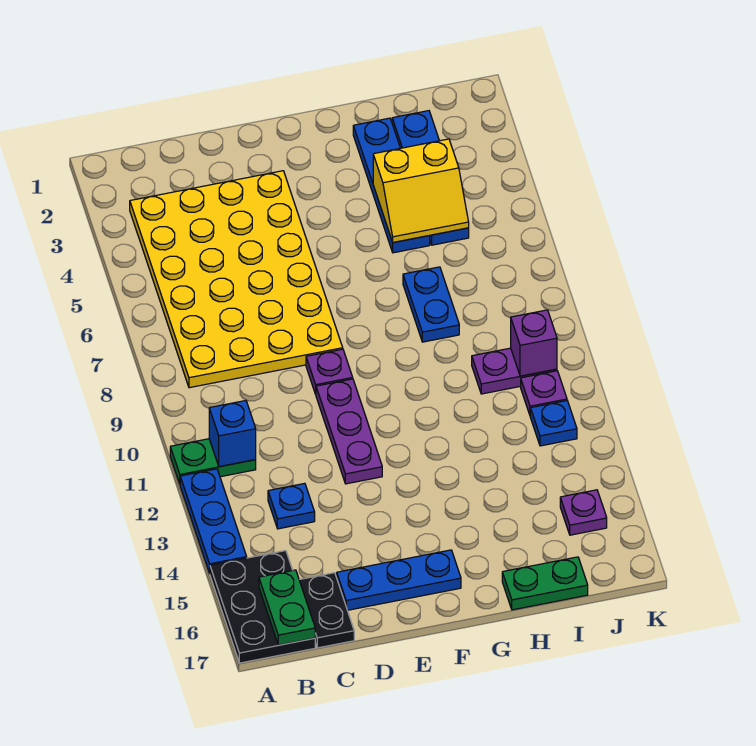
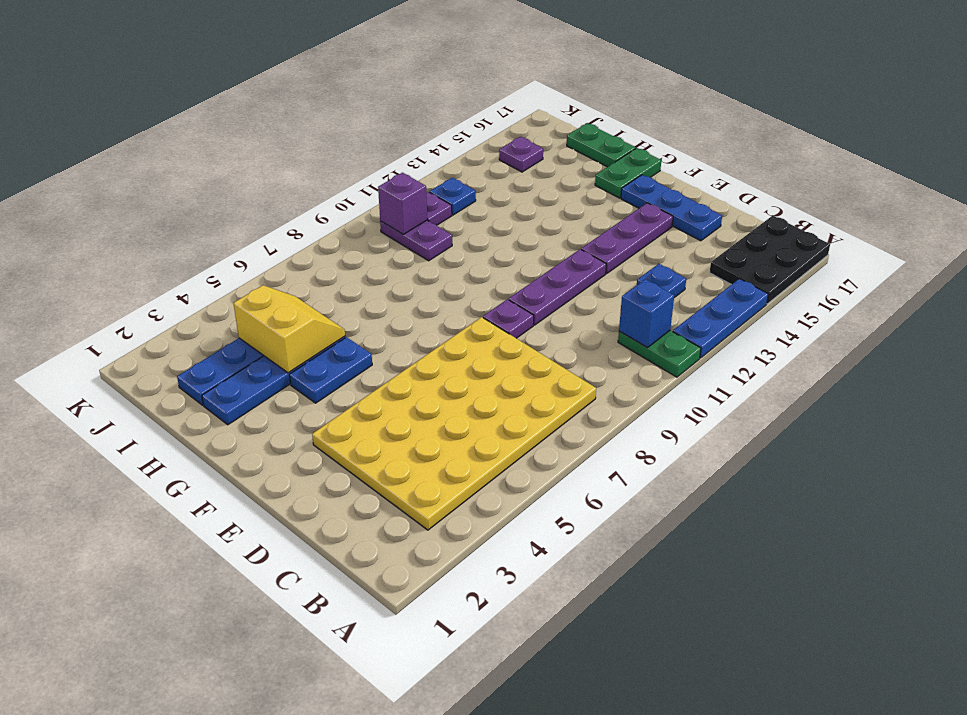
green plate B16:B17 level 2 -> green plate G16:G17 level 1
black plate C16:C17 level 1 -> none
none -> purple plate E13:E15 level 1
blue plate H7:H8 level 1 -> blue plate G4:G5 level 1

